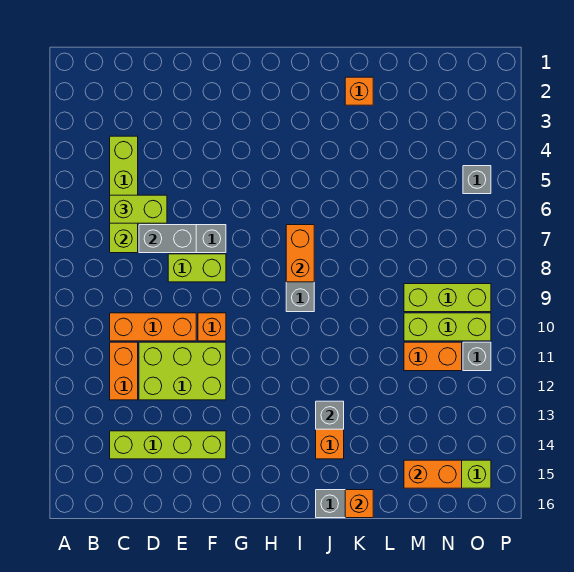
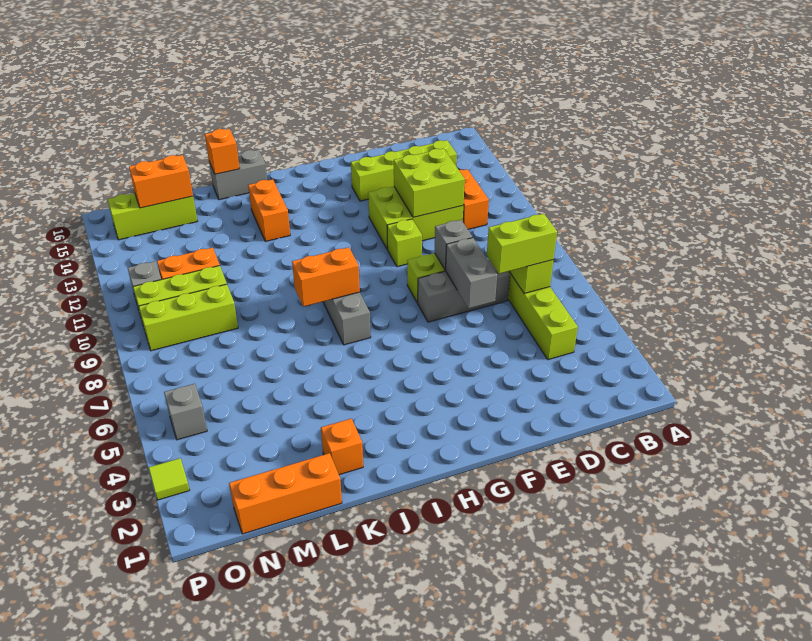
orange brick C10:E10 level 1 -> orange brick L1:N1 level 1
grey brick D7:E7 level 2 -> grey brick E6:E7 level 2
none -> lime brick D11:E12 level 2
orange brick F10 level 1 -> lime brick F10 level 1
orange brick I7:I8 level 2 -> orange brick I8:J8 level 2
grey brick J13 level 2 -> grey brick E8 level 2
none -> lime tile P3 level 1

